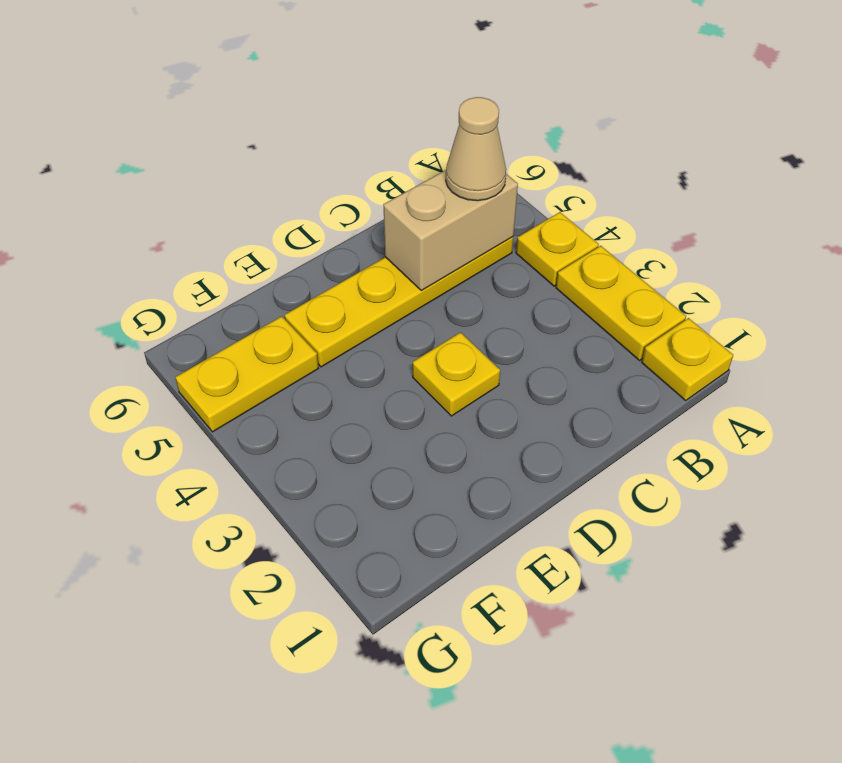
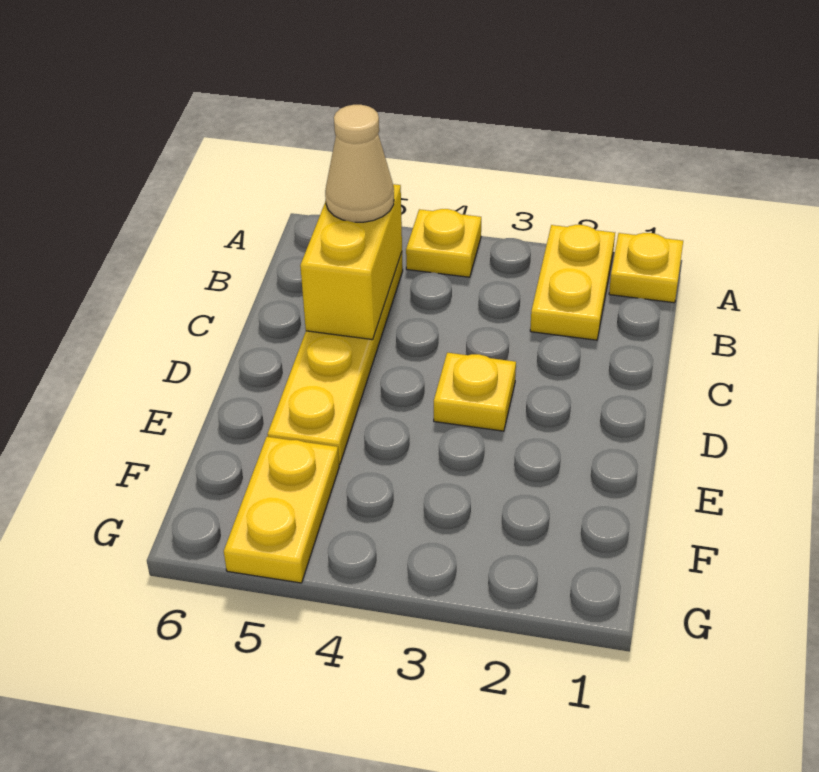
yellow plate A2:A3 level 1 -> yellow plate A2:B2 level 1
tan brick B5:C5 level 2 -> yellow brick B5:C5 level 2

